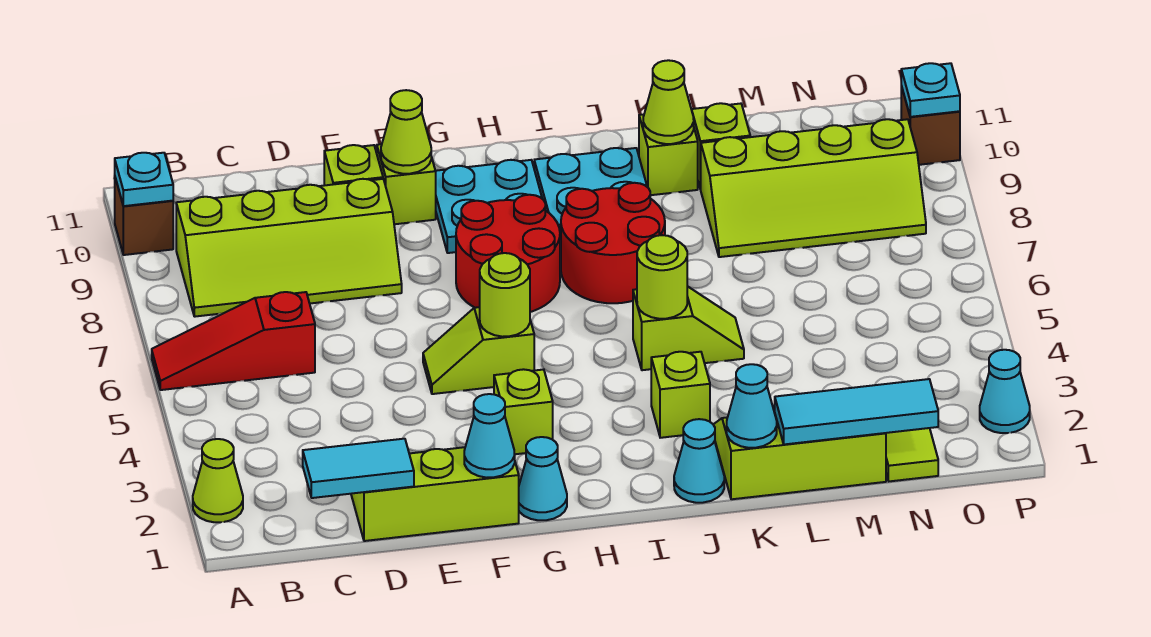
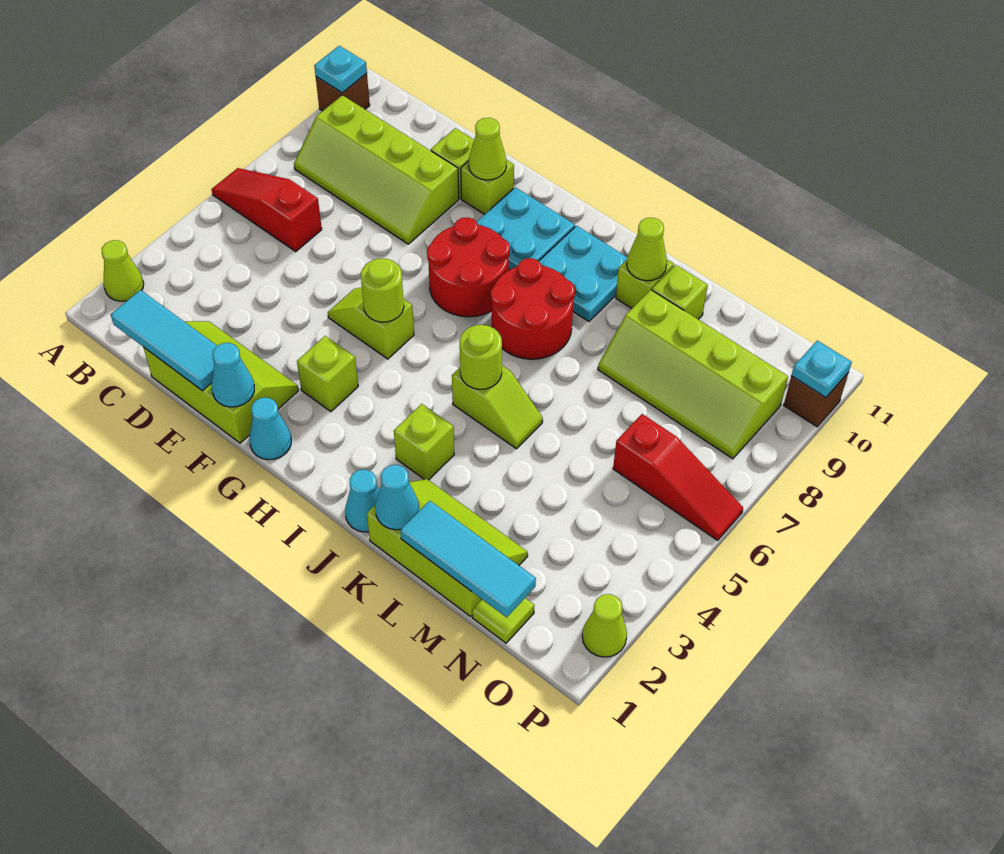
cyan tile C1:D1 level 2 -> cyan tile C1:E1 level 2
none -> red slope N6:P6 level 1 top N
cyan cone P2 level 1 -> lime cone P2 level 1

